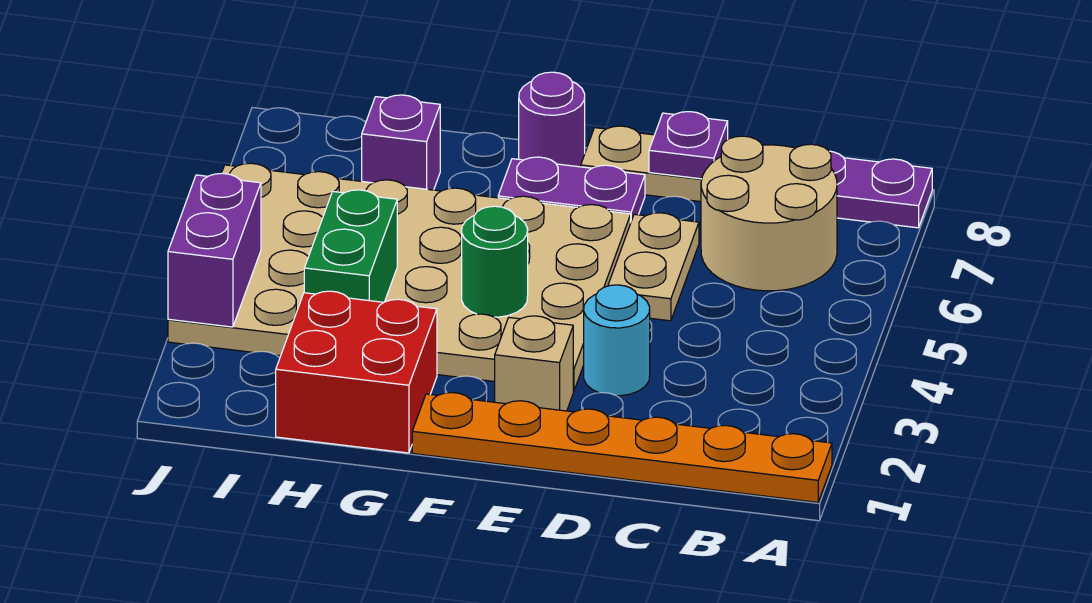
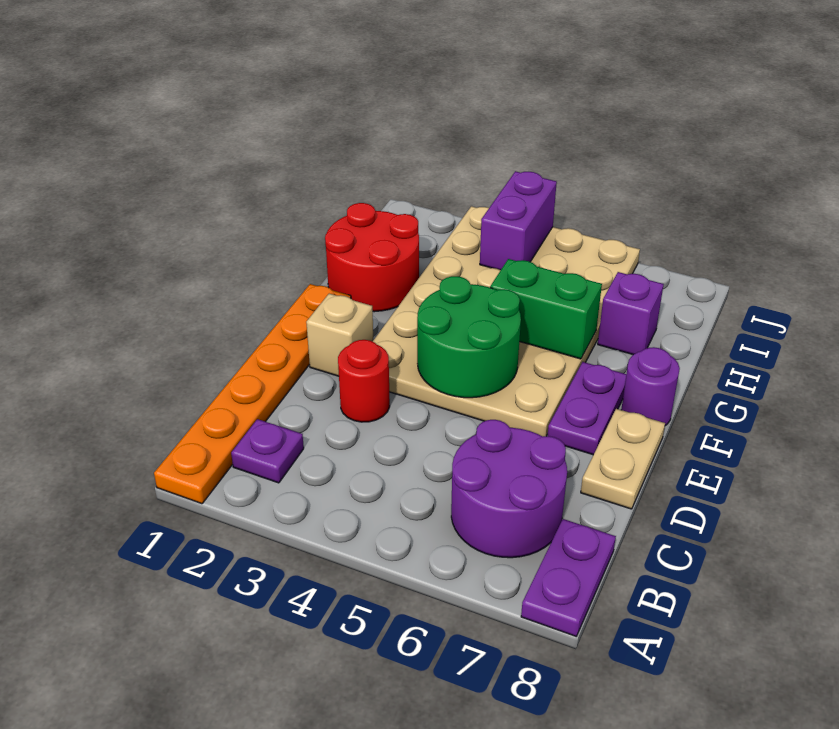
tan round brick B6:C7 level 1 -> purple round brick B6:C7 level 1
cyan round brick D3 level 1 -> red round brick D3 level 1
tan plate D5:D6 level 1 -> none
purple plate D8 level 2 -> purple plate B2 level 1
green round brick F4 level 2 -> green round brick E4:F5 level 2
red brick G1:H2 level 1 -> red round brick G1:H2 level 1
green brick H3:H4 level 2 -> green brick G5:G6 level 2
purple brick J3:J4 level 2 -> purple brick I4:J4 level 2

